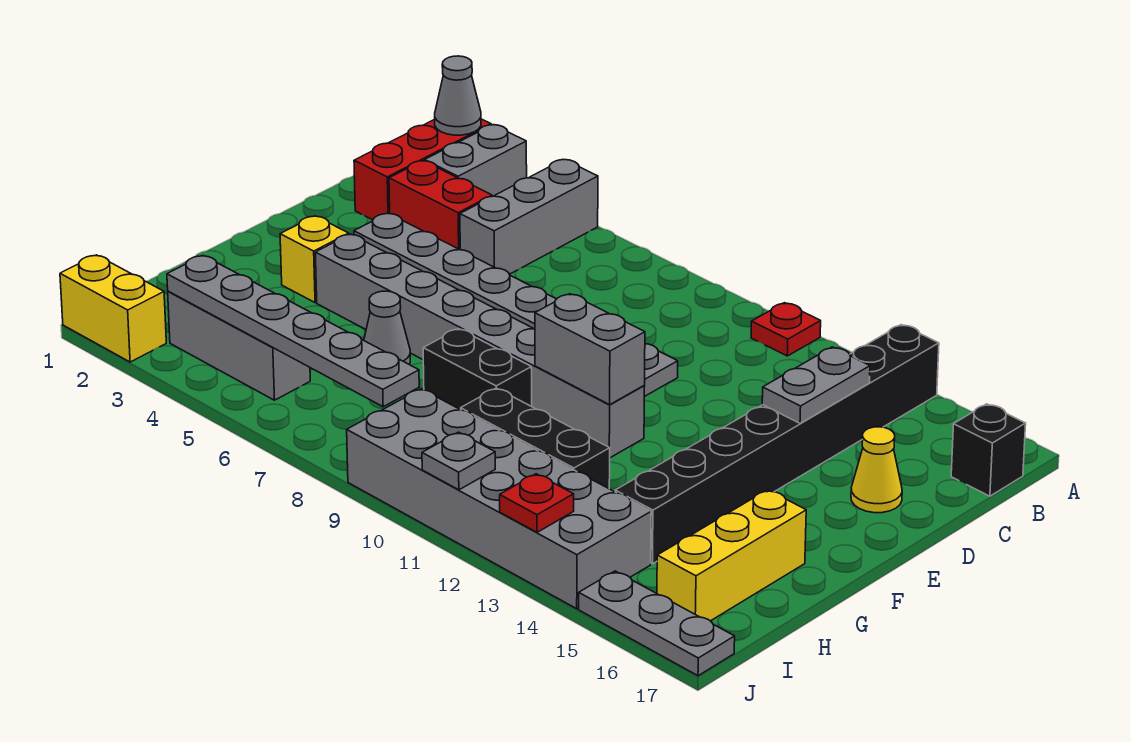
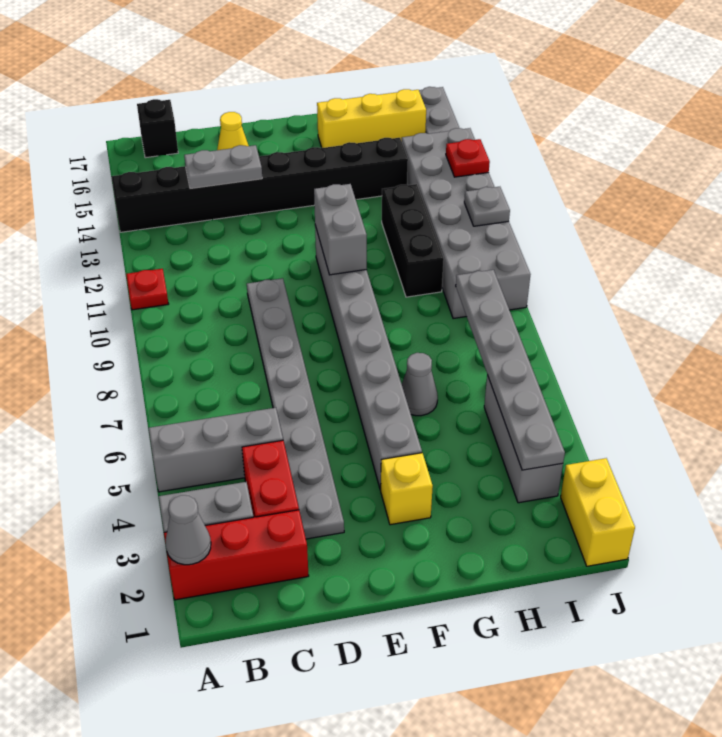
black brick G8:G9 level 1 -> none

